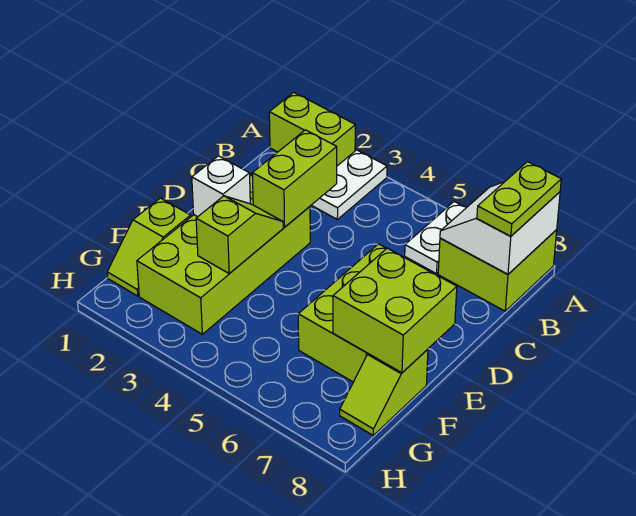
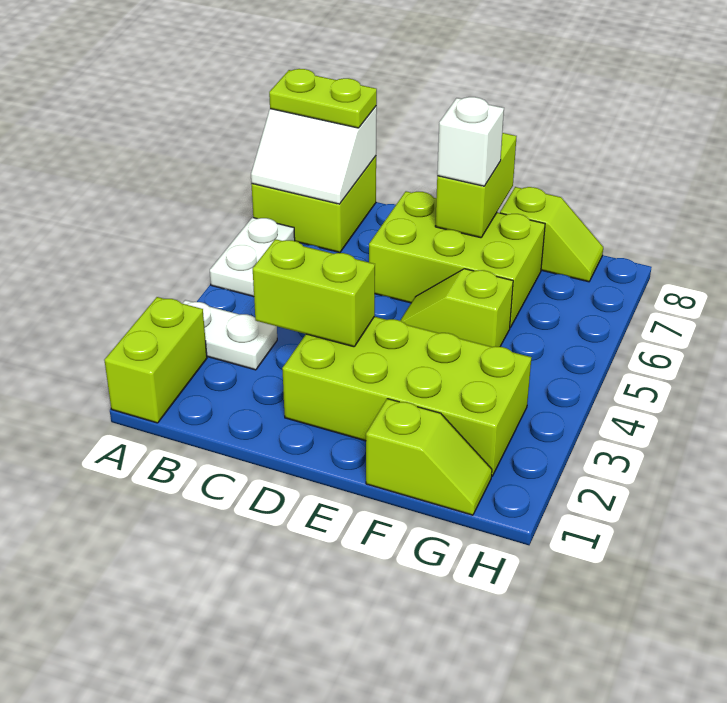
white plate A6:B6 level 1 -> white plate A5:A6 level 1
white brick E2 level 2 -> white brick E7 level 3
lime slope E3:F3 level 2 top F -> lime slope E5:F5 level 1 top F
lime brick E7:F8 level 2 -> lime brick E7:E8 level 2

